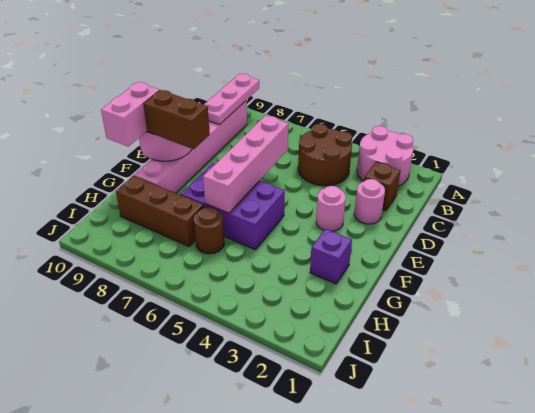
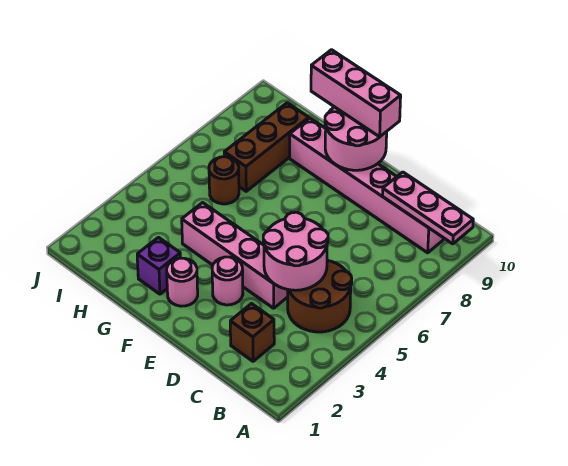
pink round brick A2:B3 level 1 -> pink round brick C4:D5 level 2
pink round brick D2 level 1 -> pink round brick F2 level 1
pink brick D6:G6 level 2 -> pink brick D4:G4 level 1
purple brick F5:G7 level 1 -> none
brown brick F8:F9 level 3 -> none
pink brick F10:G10 level 3 -> pink brick E10:G10 level 3

